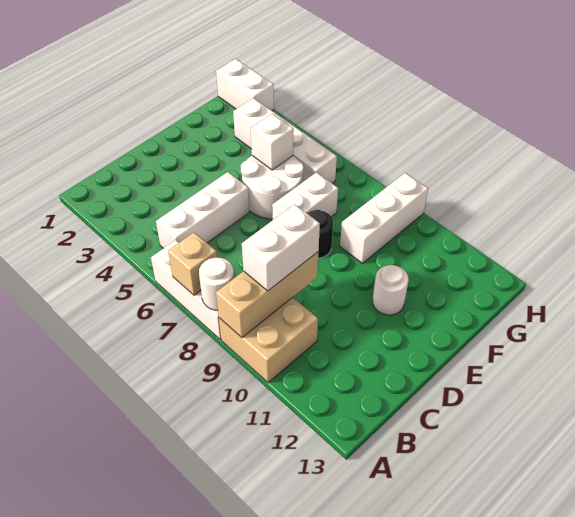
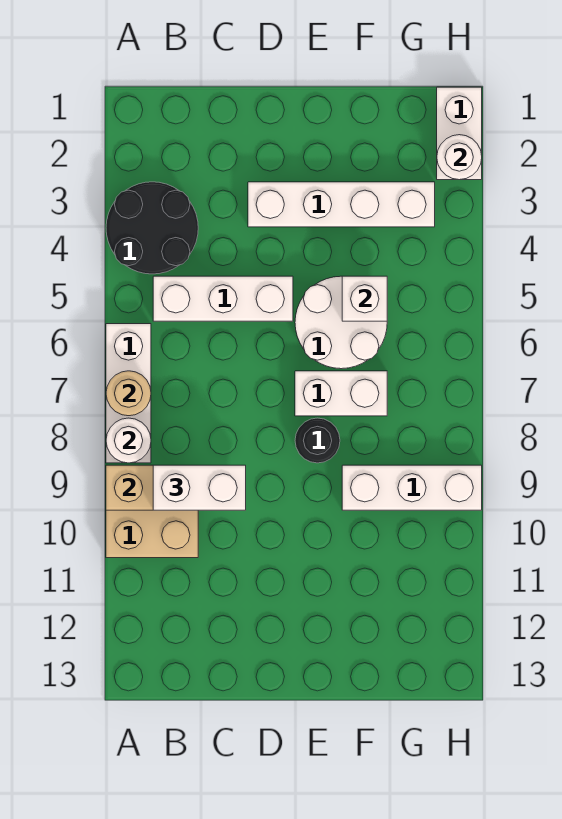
none -> black round brick A3:B4 level 1
tan brick A7 level 2 -> tan round brick A7 level 2
white round brick E11 level 1 -> white round brick H2 level 2
white brick G3:G6 level 1 -> white brick D3:G3 level 1

